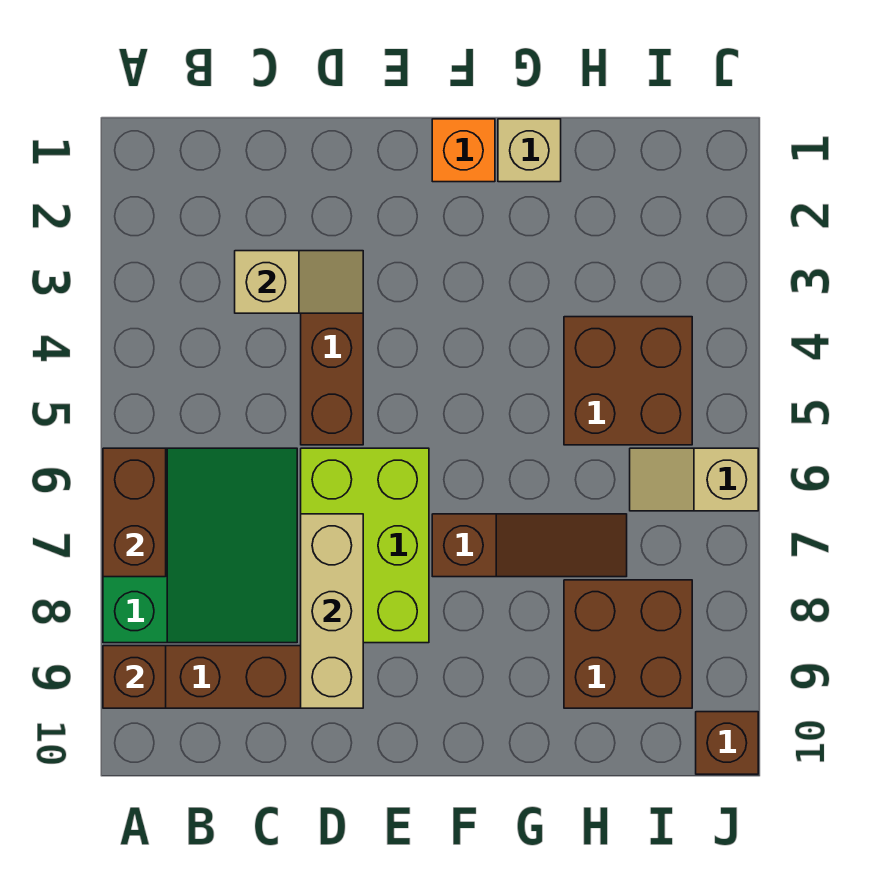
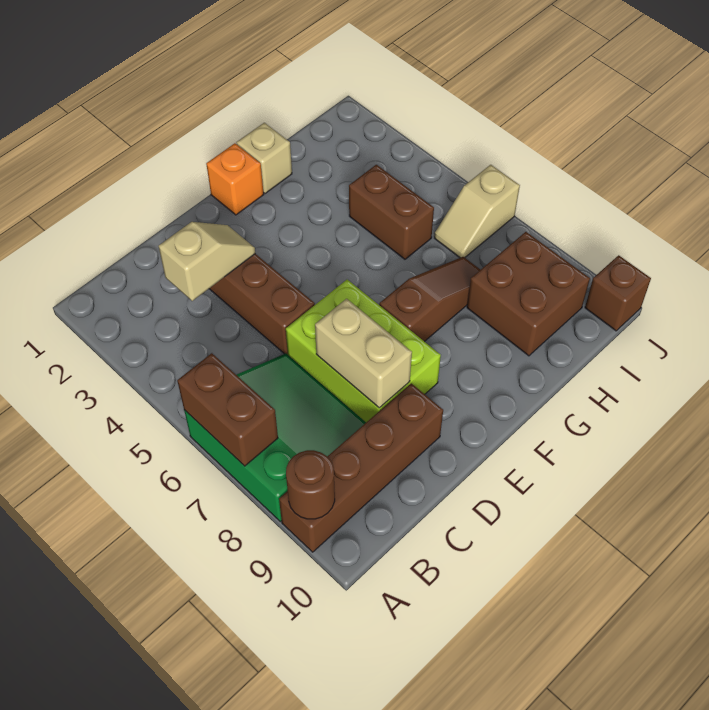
brown brick A9 level 2 -> brown round brick A9 level 2
tan brick D7:D9 level 2 -> tan brick D7:D8 level 2
brown brick H4:I5 level 1 -> brown brick H4:H5 level 1

